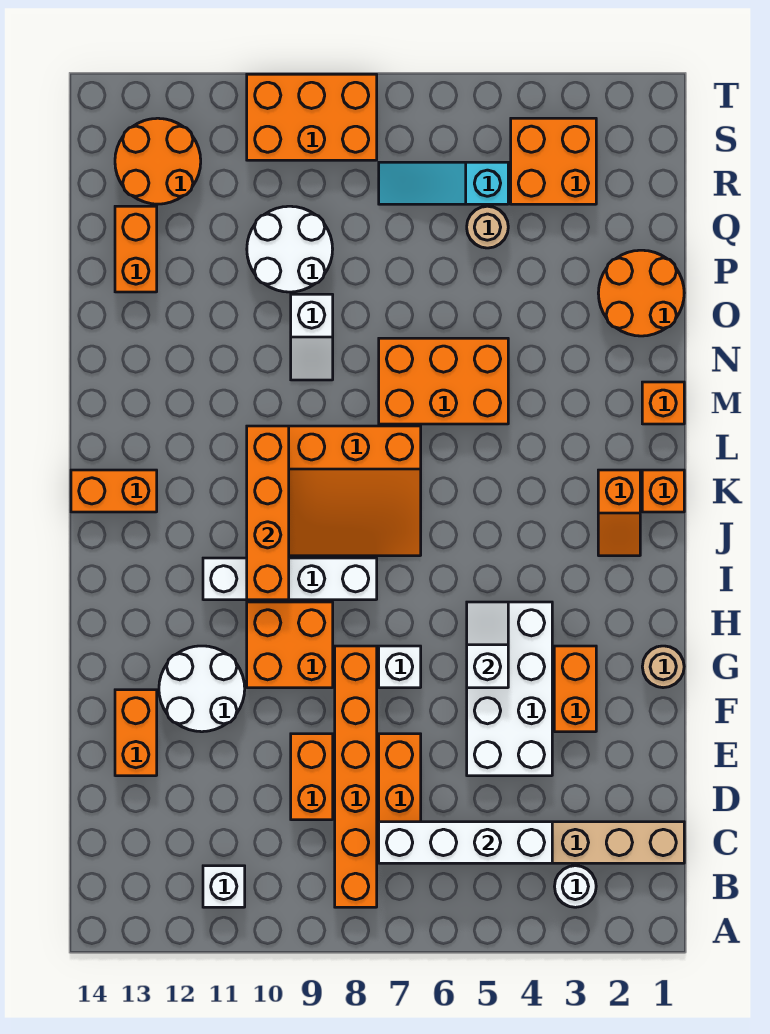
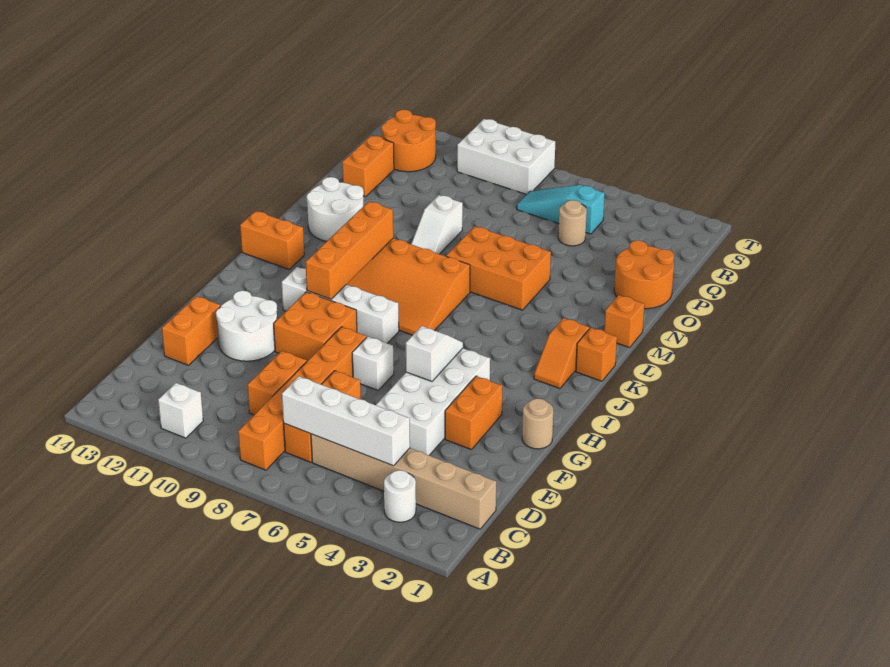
white round brick P9:Q10 level 1 -> white round brick M12:N13 level 1
orange brick R3:S4 level 1 -> none
orange brick S8:T10 level 1 -> white brick S8:T10 level 1

